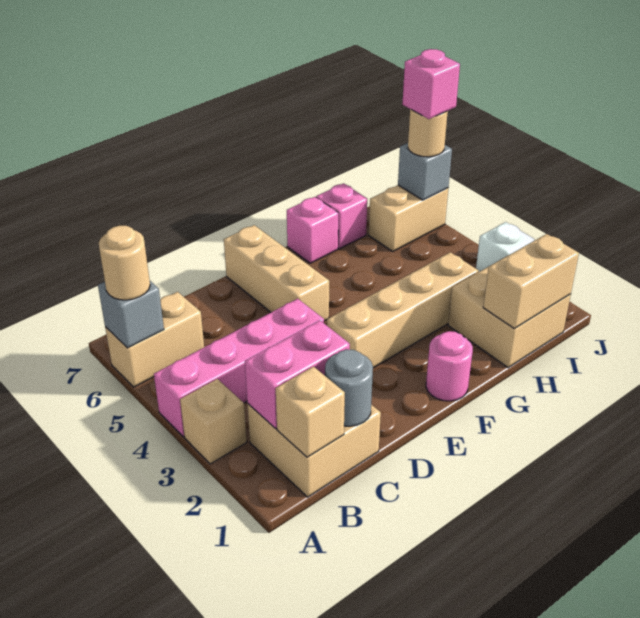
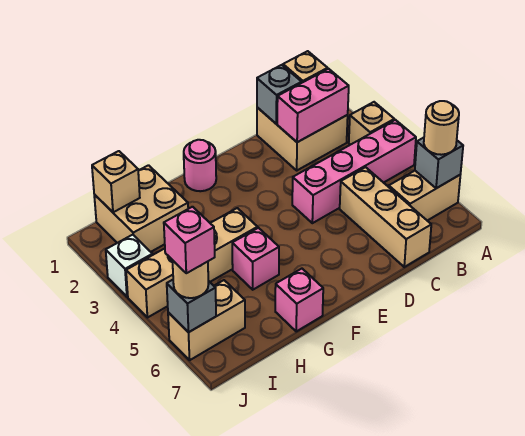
grey round brick C1 level 2 -> grey brick C1 level 2
tan brick E3:H3 level 1 -> tan brick G4:J4 level 1
tan brick E5:E7 level 1 -> tan brick C5:C7 level 1
tan brick H1:I1 level 2 -> tan brick I1 level 2
pink brick H7 level 1 -> pink brick G5 level 1

